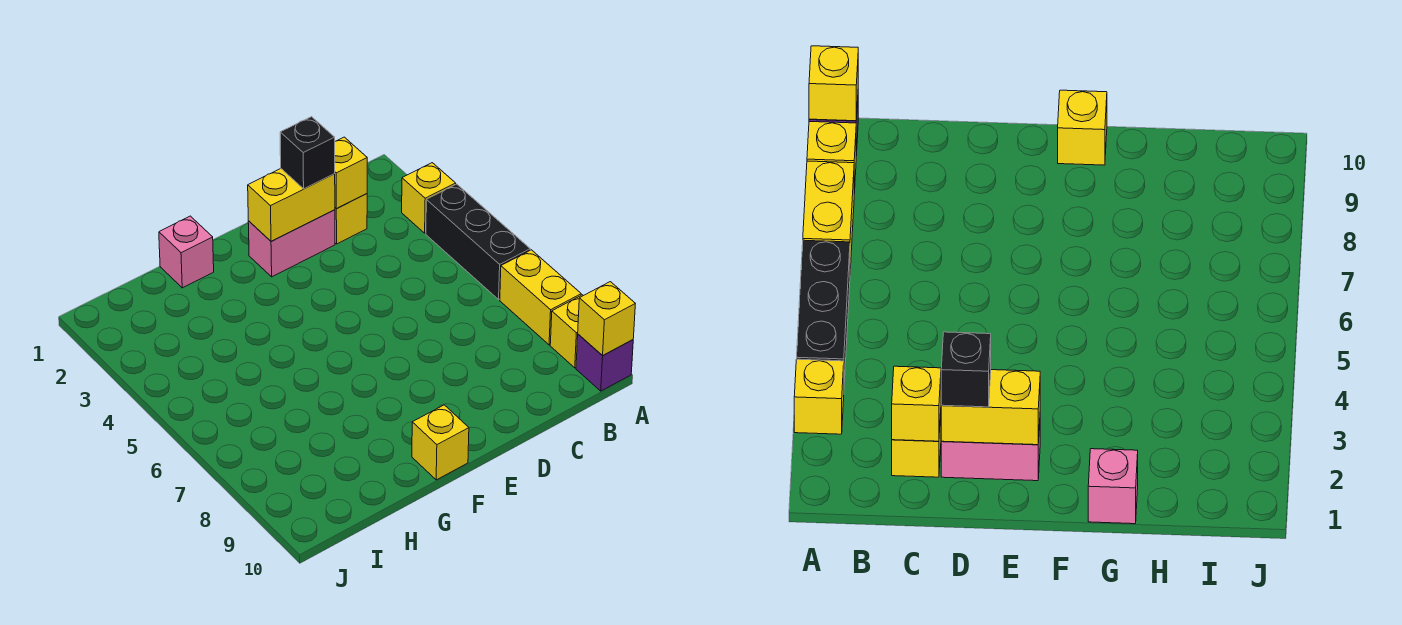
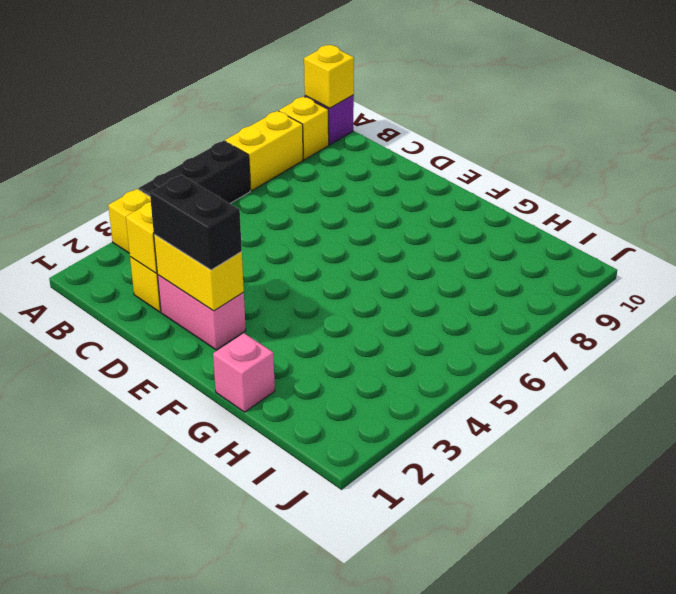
black brick D2 level 3 -> black brick D2:E2 level 3
yellow brick F10 level 1 -> none

